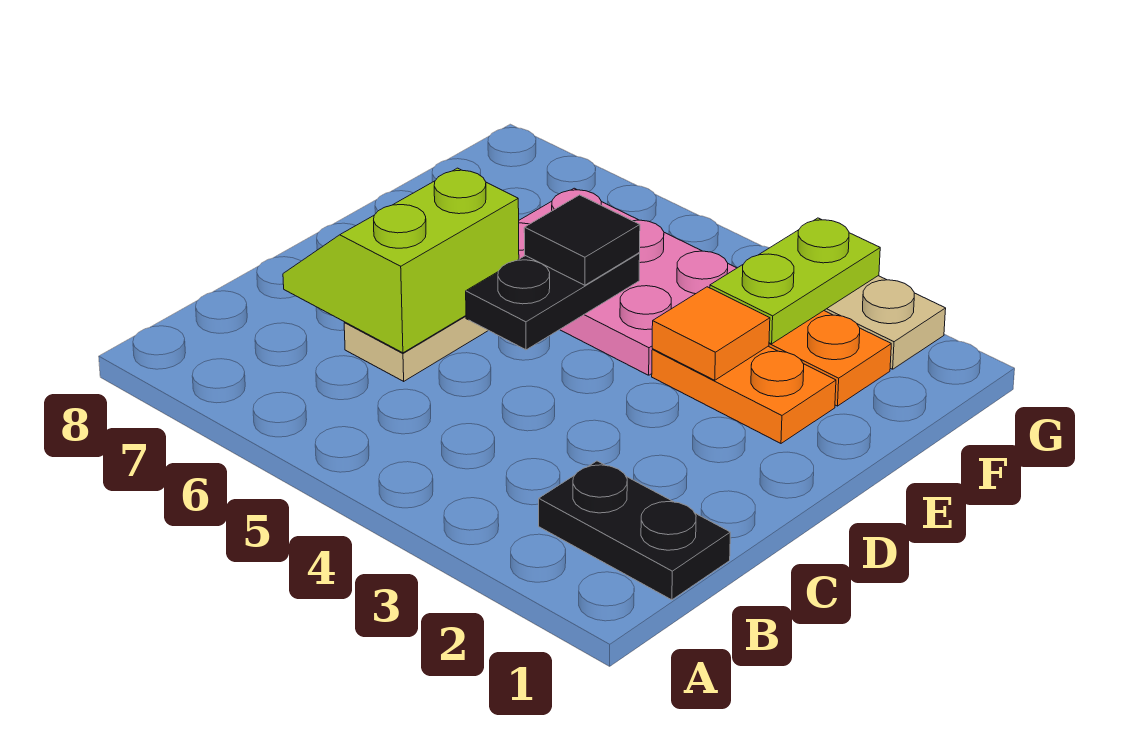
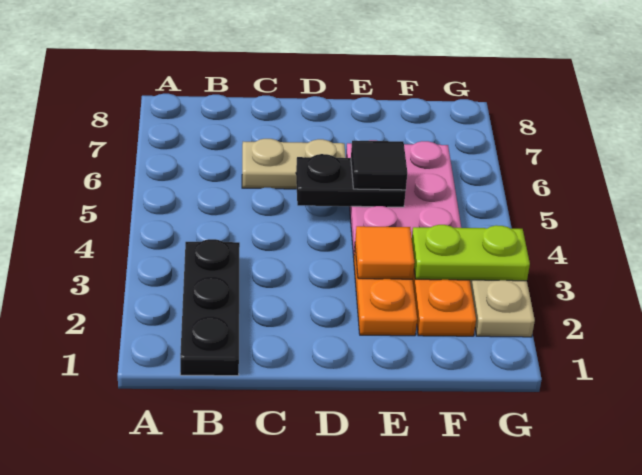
black plate B1:B2 level 1 -> black plate B1:B3 level 1
lime slope C6:D7 level 2 top 6 -> none

